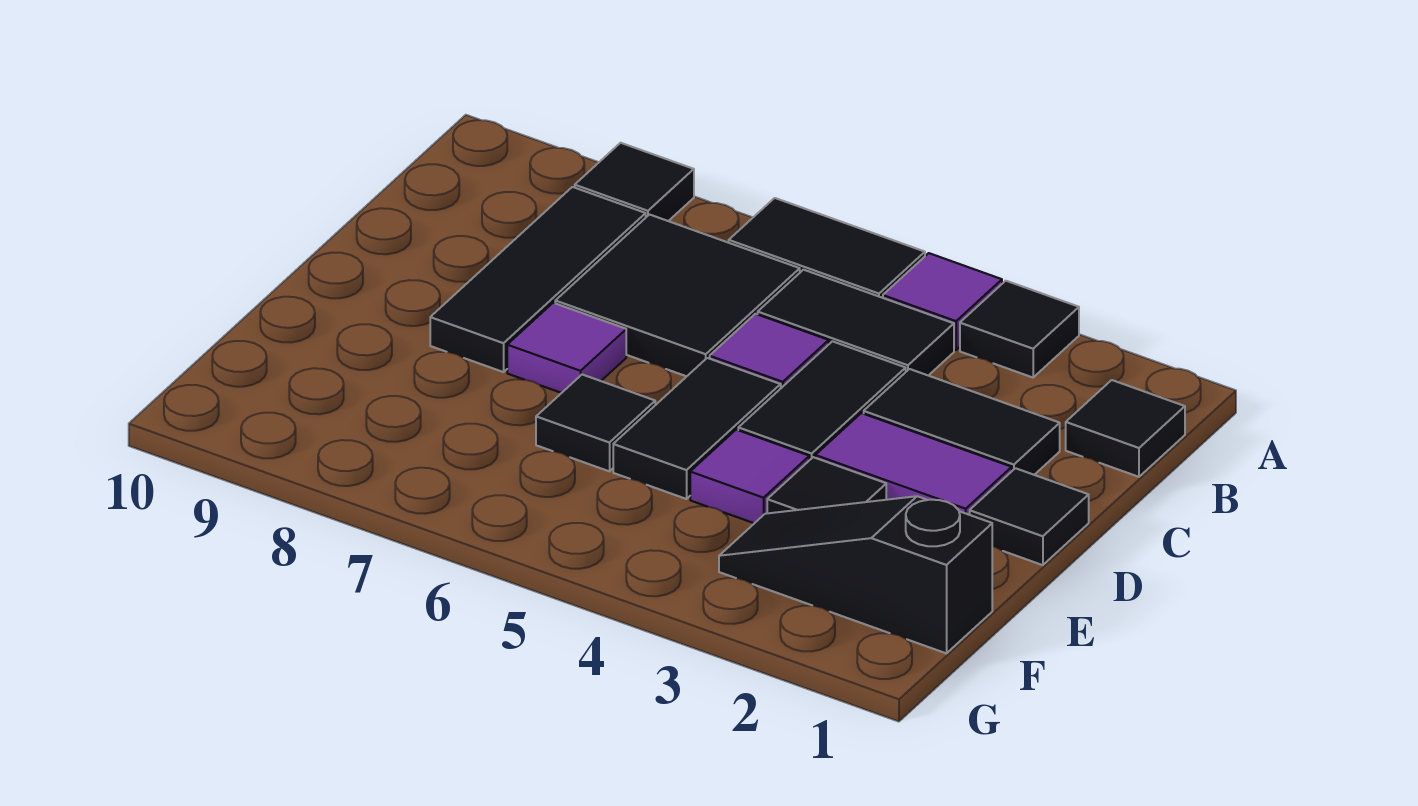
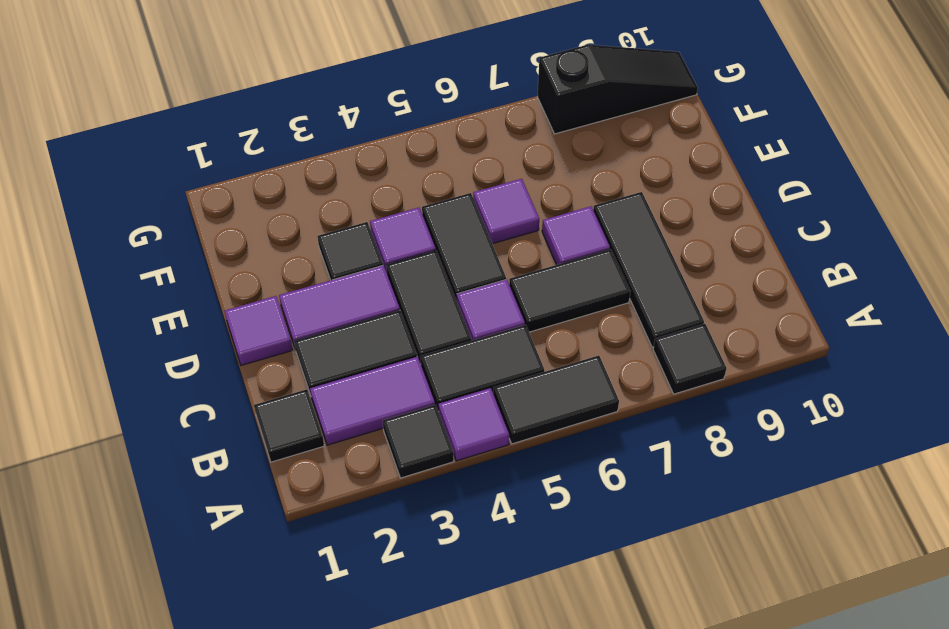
none -> purple tile B2:B3 level 1
black tile B6:C7 level 1 -> black tile C6:C7 level 1
black tile D1 level 1 -> purple tile D1 level 1
black tile E6 level 1 -> purple tile E6 level 1
black slope F1:F3 level 1 top 1 -> black slope G8:G10 level 1 top 8

